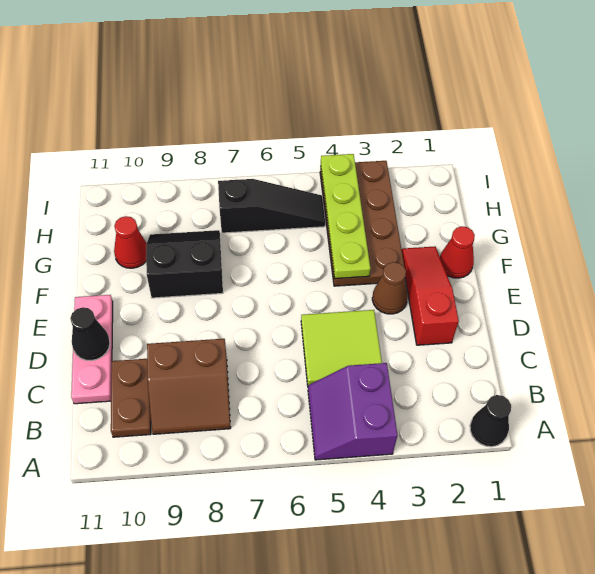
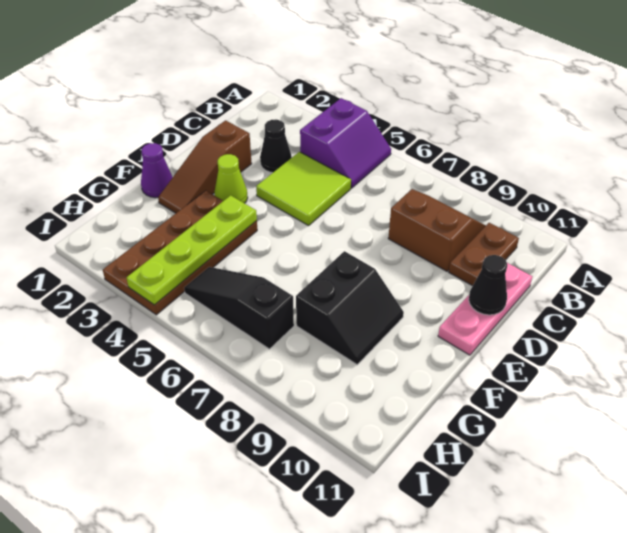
black cone A1 level 1 -> black cone C3 level 1
red slope D2:F2 level 1 top D -> brown slope D2:F2 level 1 top D
brown cone E3 level 1 -> lime cone E3 level 1
red cone F1 level 1 -> purple cone F1 level 1
black slope F8:G9 level 1 top F -> black slope F8:G9 level 1 top 8
red cone G10 level 1 -> none

